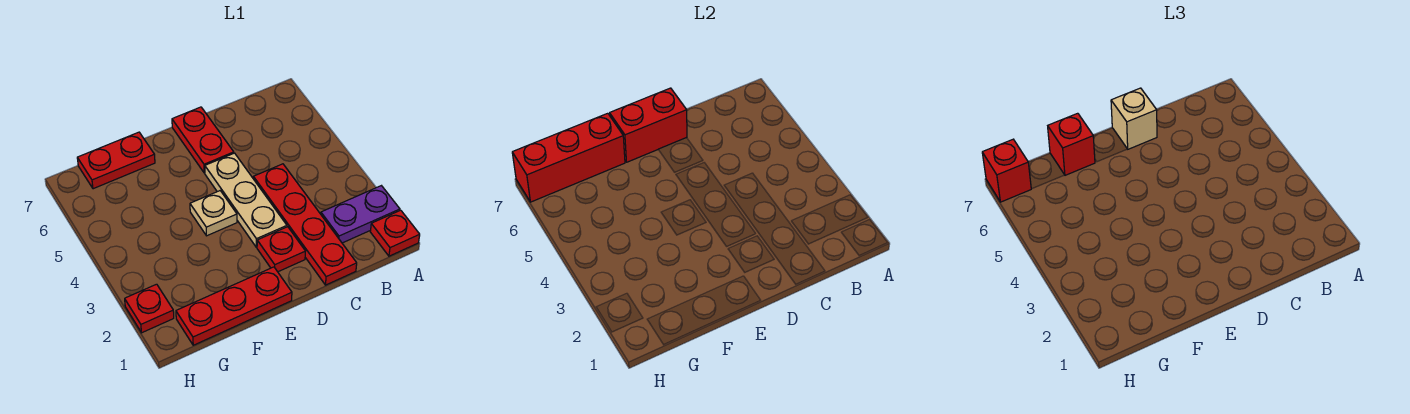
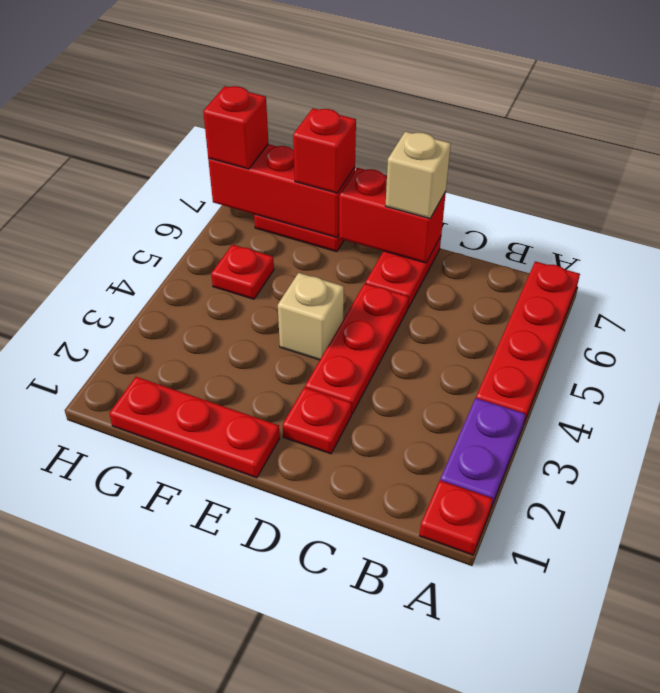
purple plate A2:B2 level 1 -> purple plate A2:A3 level 1
red plate C1:C4 level 1 -> red plate A4:A7 level 1
tan plate D3:D5 level 1 -> red plate D3:D5 level 1
tan plate E4 level 1 -> tan brick E4 level 1
red plate H2 level 1 -> red plate G5 level 1

